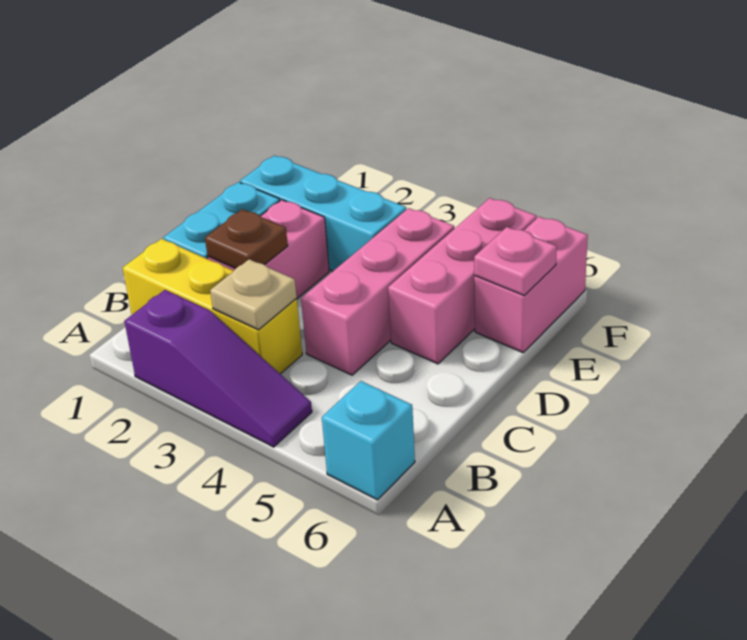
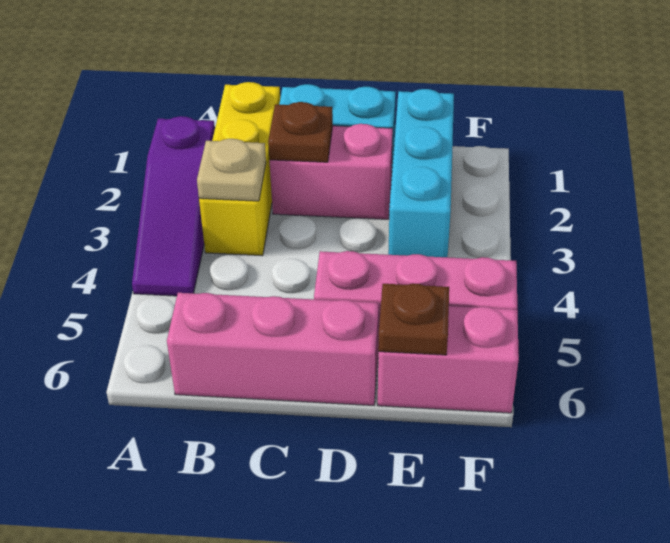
cyan brick A6 level 1 -> none
pink brick C4:E4 level 1 -> pink brick B6:D6 level 1
pink plate E6 level 2 -> brown plate E6 level 2

